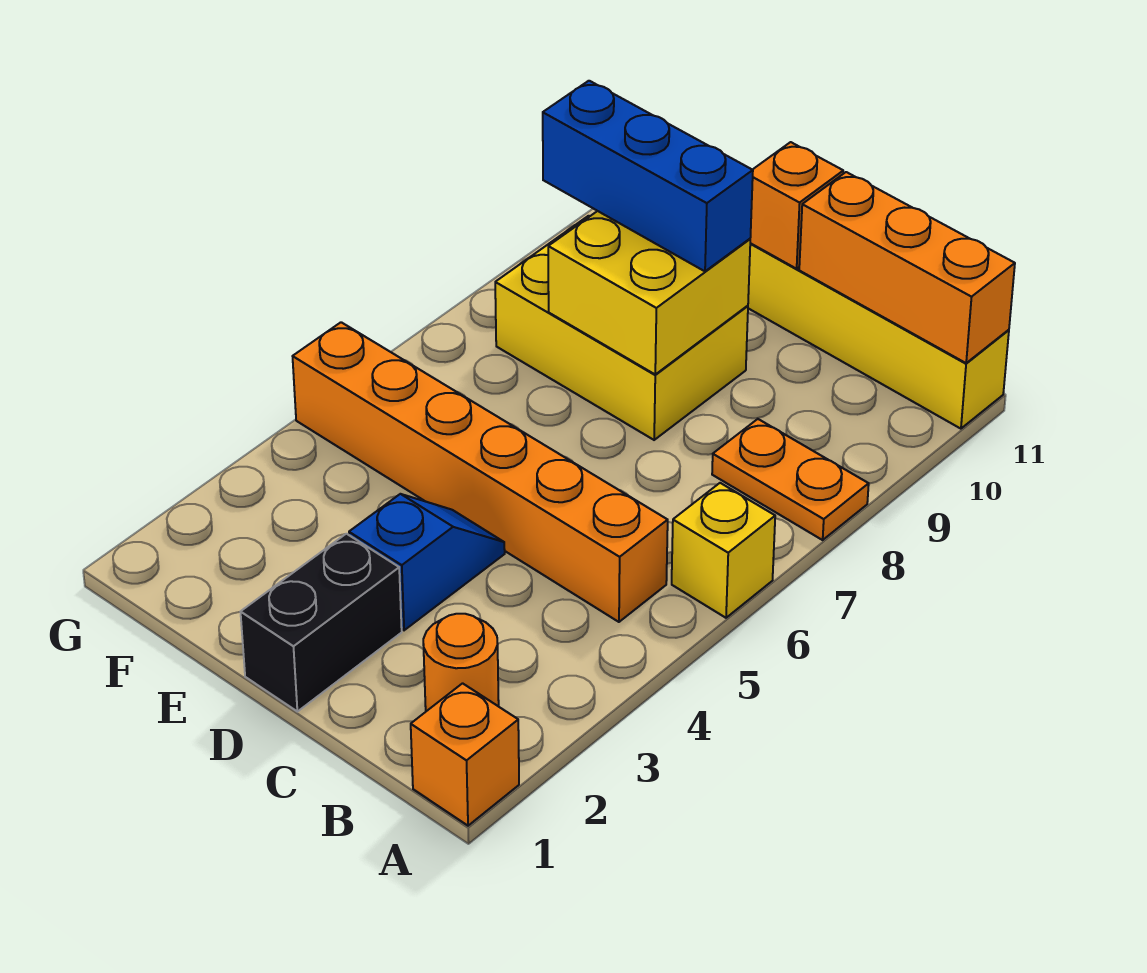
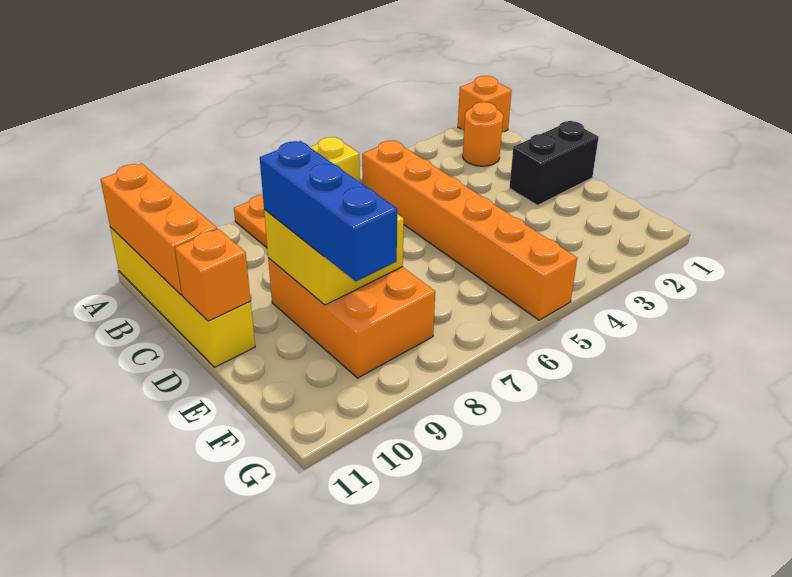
blue slope D3:D4 level 1 top 3 -> none
yellow brick D8:F9 level 1 -> orange brick D8:F9 level 1

